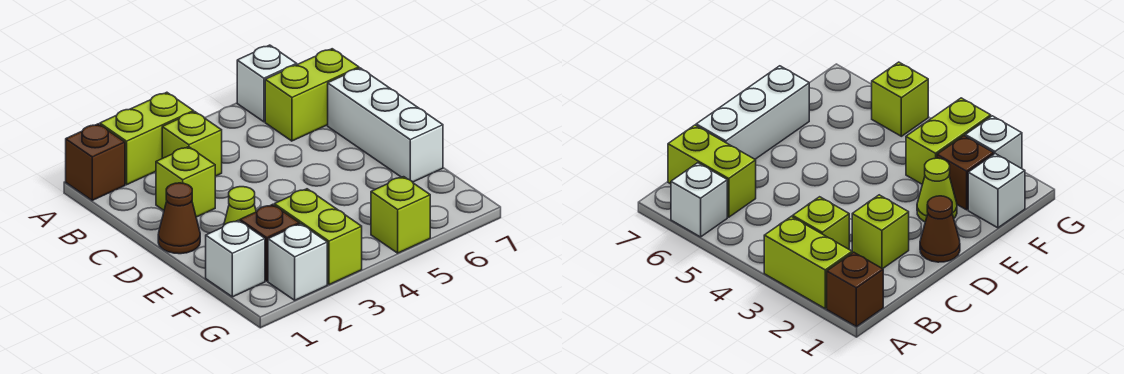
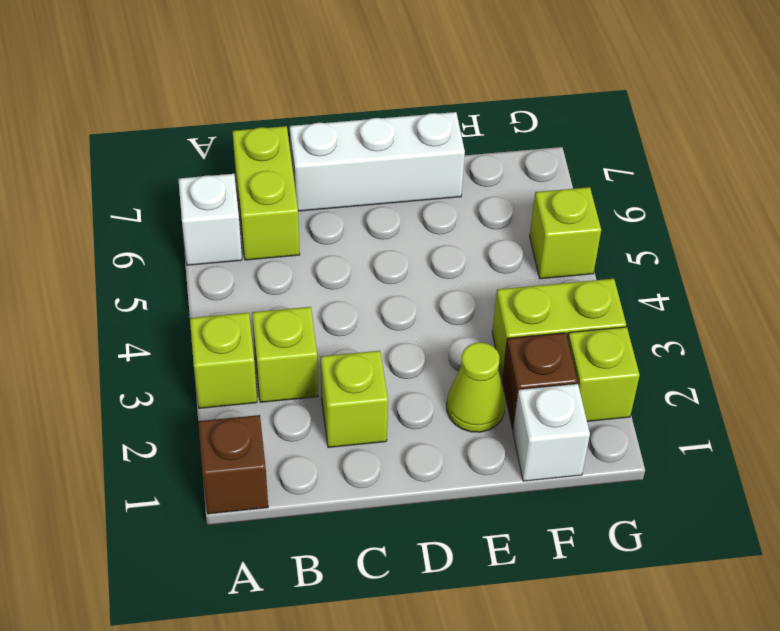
lime brick A2:A3 level 1 -> lime brick A3 level 1
brown cone D1 level 1 -> none
white brick G2 level 1 -> lime brick G2 level 1

